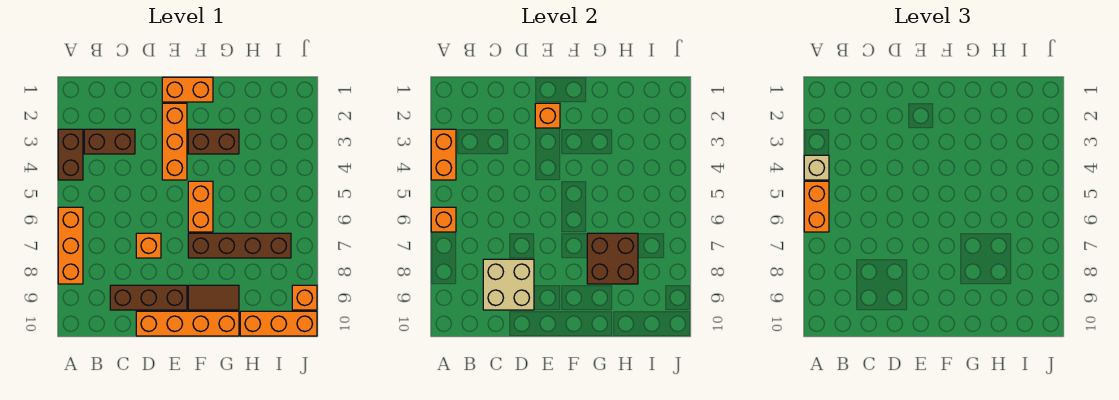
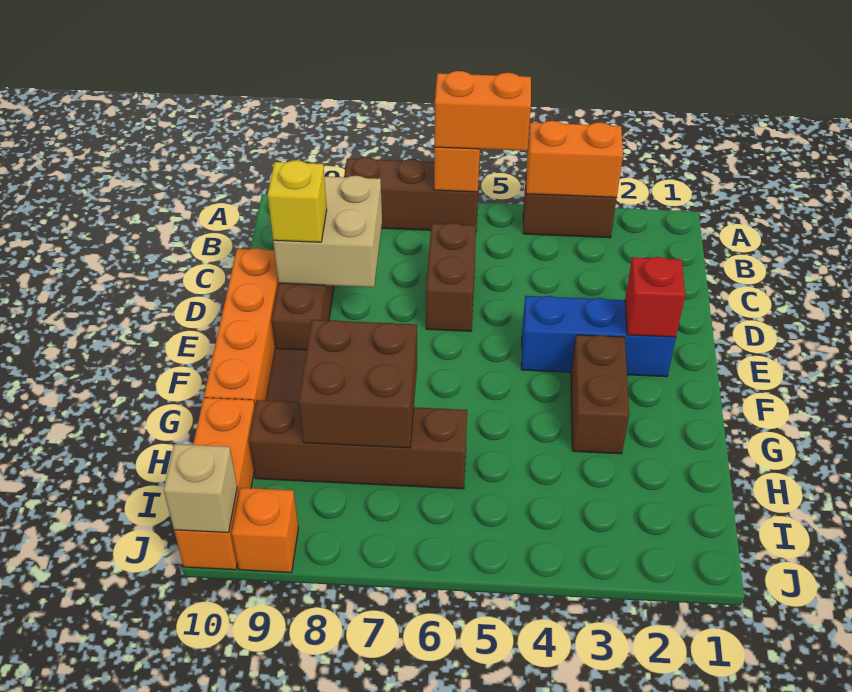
tan brick A4 level 3 -> tan brick J10 level 2
orange brick A6:A8 level 1 -> brown brick A6:A8 level 1
brown brick B3:C3 level 1 -> brown brick C6:D6 level 1
orange brick D7 level 1 -> none
none -> yellow brick D9 level 3
orange brick E1:F1 level 1 -> none
orange brick E2:E4 level 1 -> blue brick E2:E4 level 1
orange brick E2 level 2 -> red brick E2 level 2
orange brick F5:F6 level 1 -> none
brown brick F7:I7 level 1 -> brown brick H6:H9 level 1

